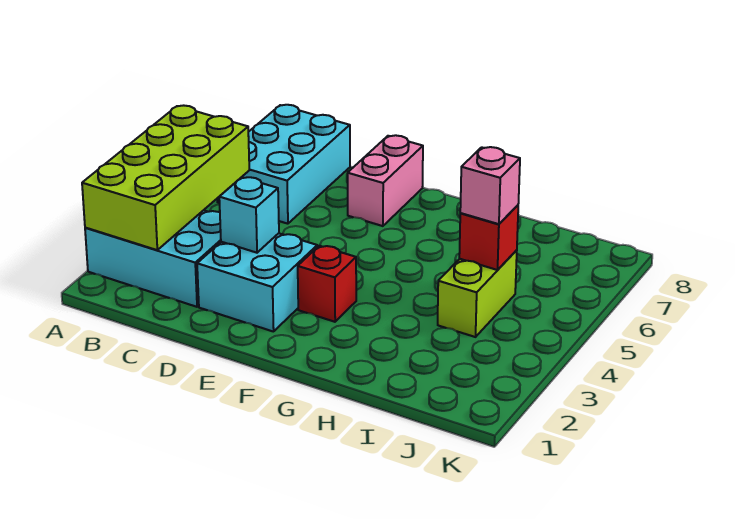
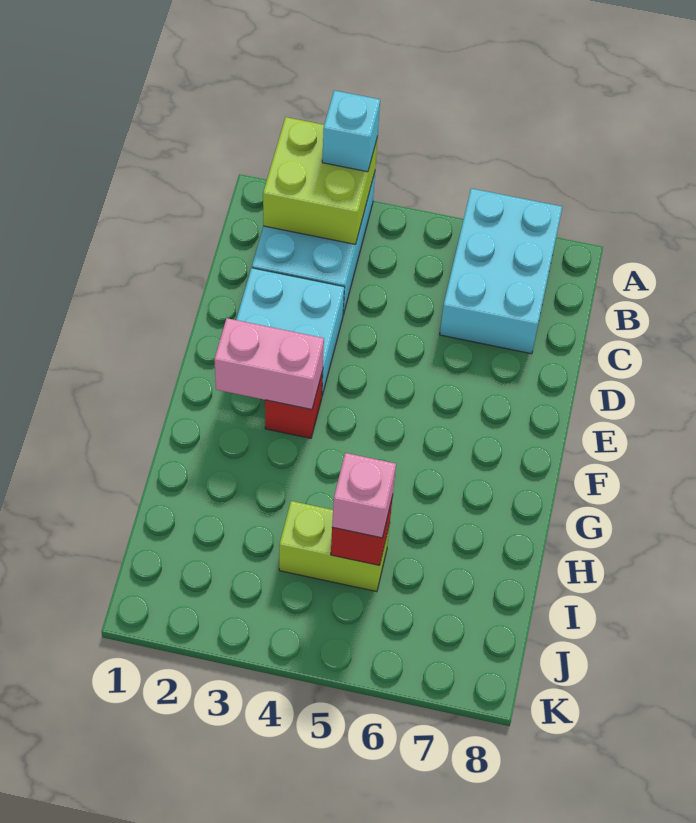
lime brick A2:B5 level 2 -> lime brick A2:B3 level 2
cyan brick B6:C8 level 1 -> cyan brick A6:C7 level 1
cyan brick D3 level 2 -> cyan brick A3 level 3
pink brick E7:E8 level 1 -> pink brick F2:F3 level 2

